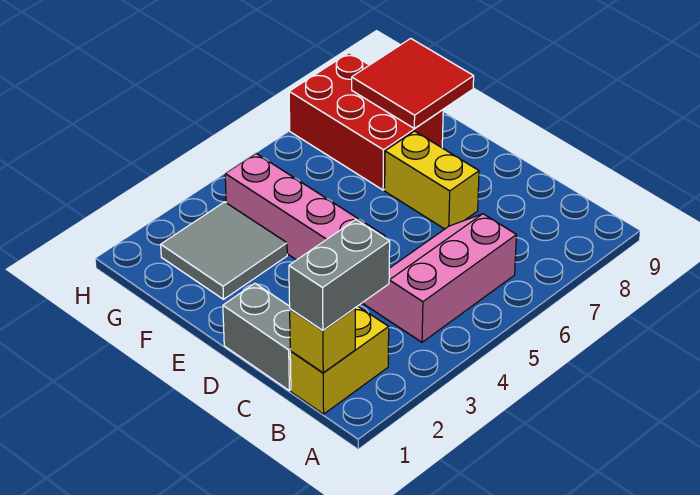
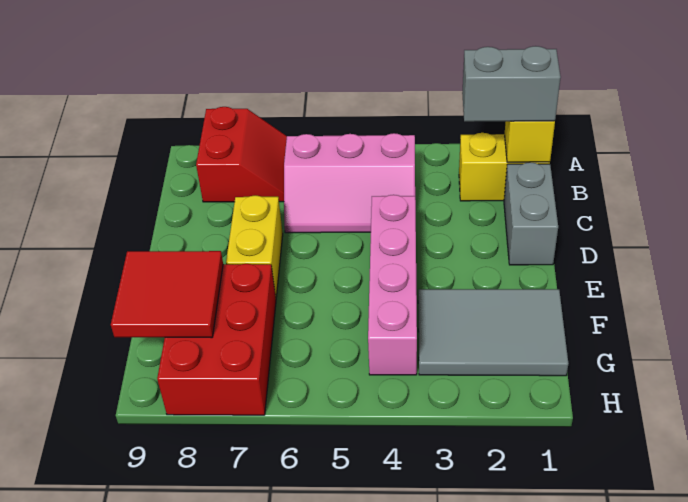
none -> red slope A7:B8 level 1 top 8
grey tile F2:G3 level 1 -> grey tile F1:G3 level 1

